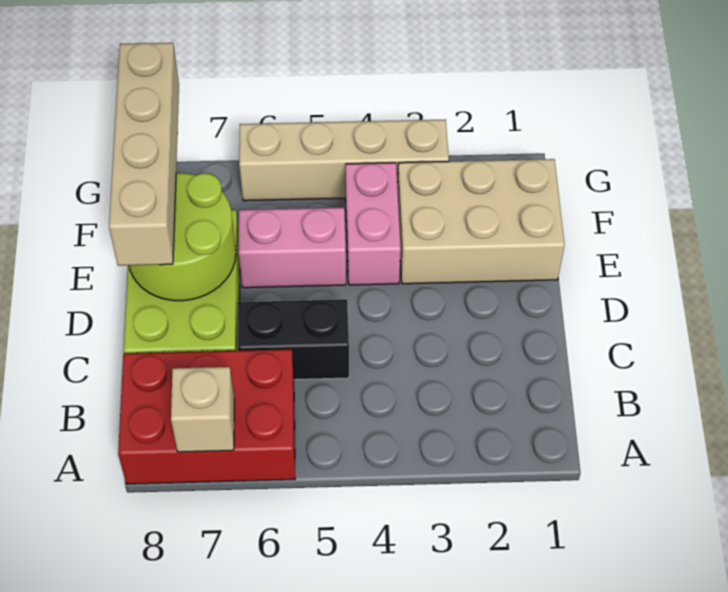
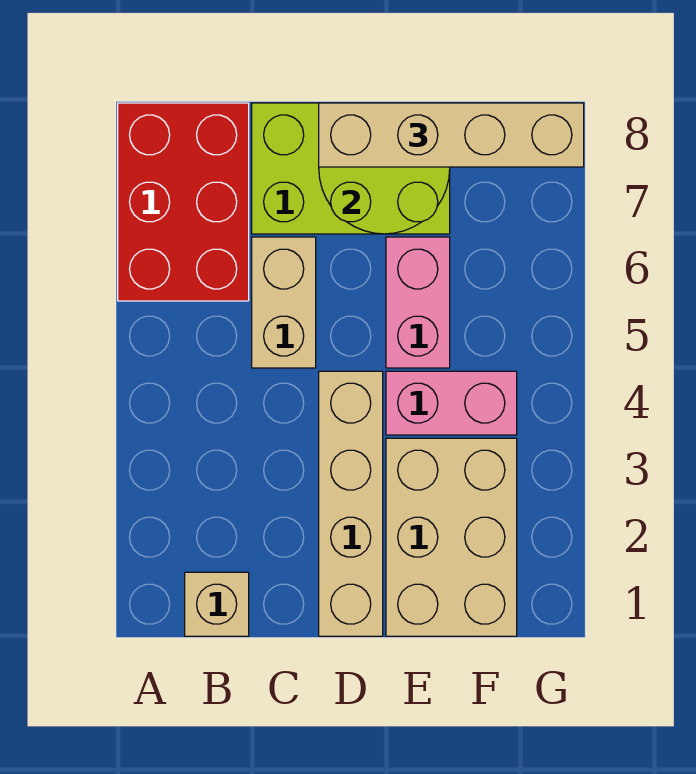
tan brick A7 level 2 -> tan brick B1 level 1
black brick C5:C6 level 1 -> tan brick C5:C6 level 1
tan brick G3:G6 level 1 -> tan brick D1:D4 level 1

